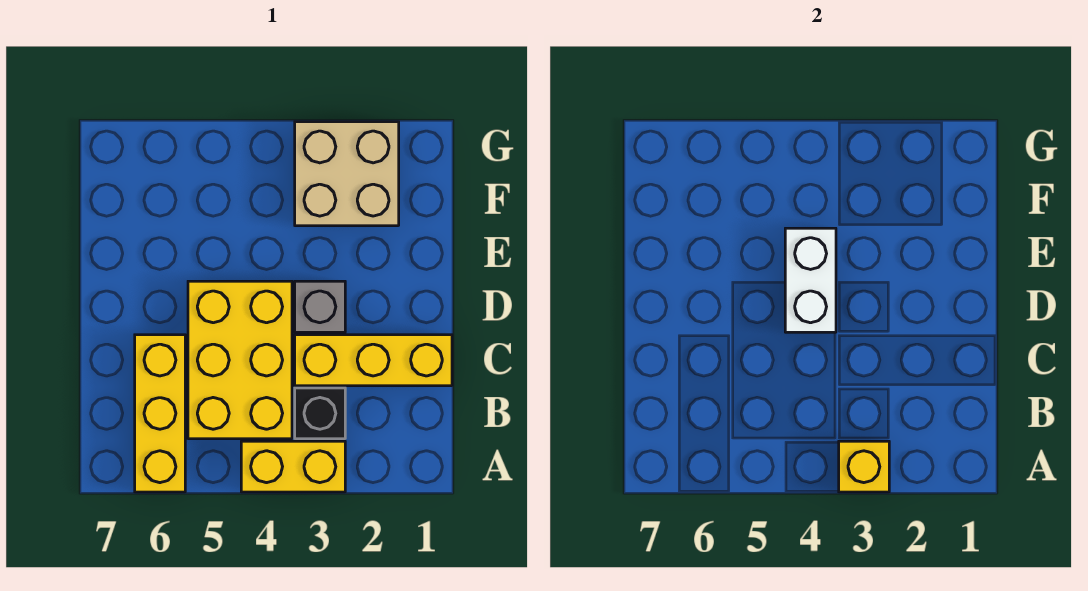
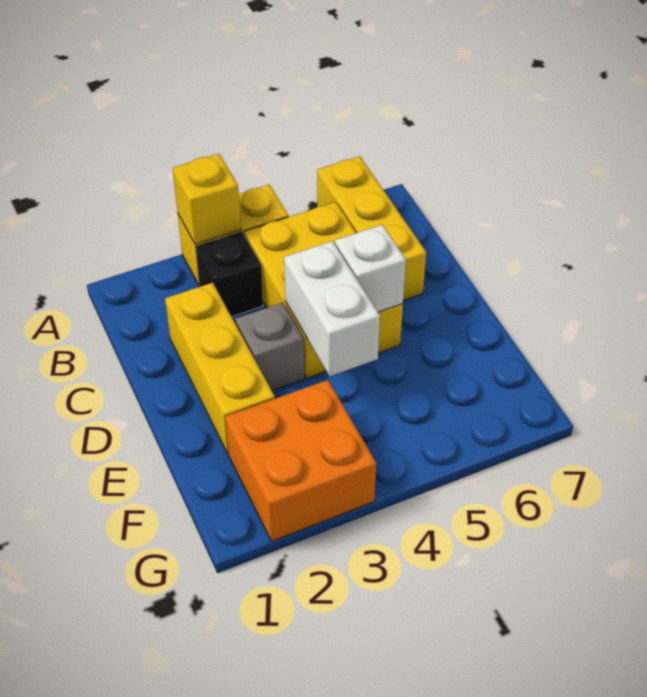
yellow brick C1:C3 level 1 -> yellow brick C2:E2 level 1
none -> white brick D5 level 2
tan brick F2:G3 level 1 -> orange brick F2:G3 level 1

